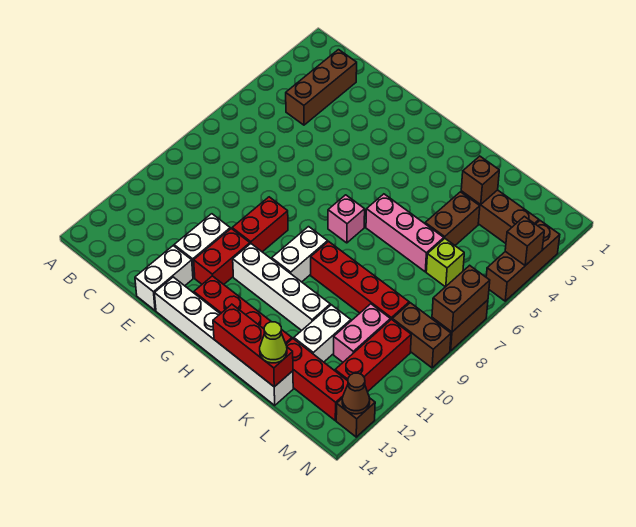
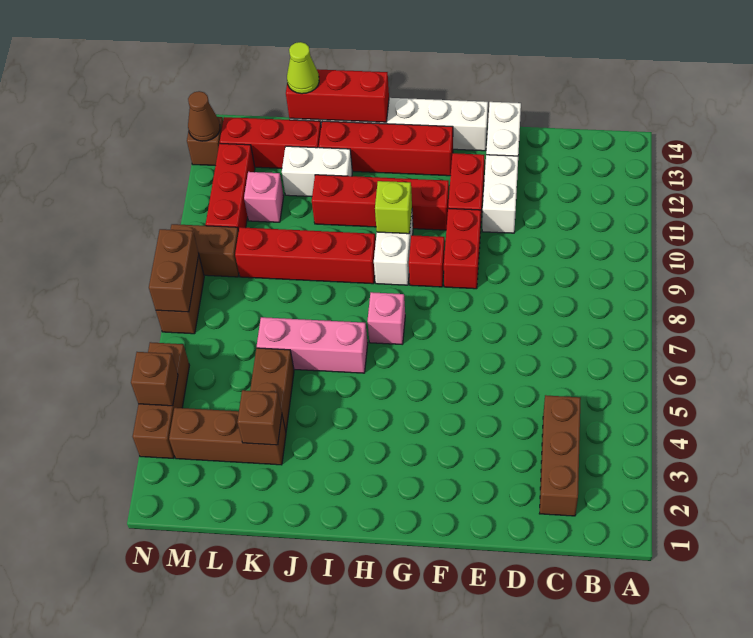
none -> red brick G9 level 1
white brick G11:J11 level 1 -> red brick G11:J11 level 1
white brick K11:K12 level 1 -> white brick J12:K12 level 1
lime brick L6 level 1 -> lime brick H10 level 2
pink brick L10:L11 level 1 -> pink brick L11 level 1

